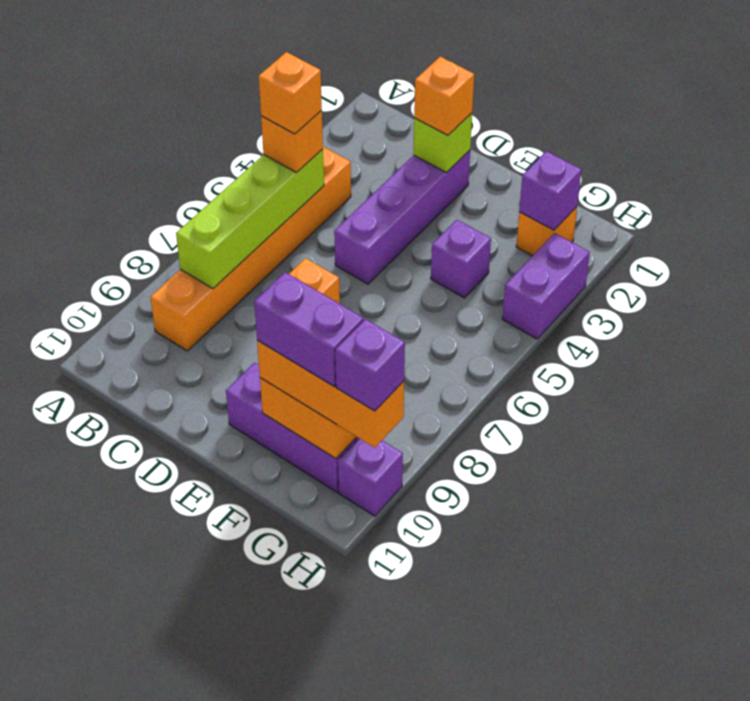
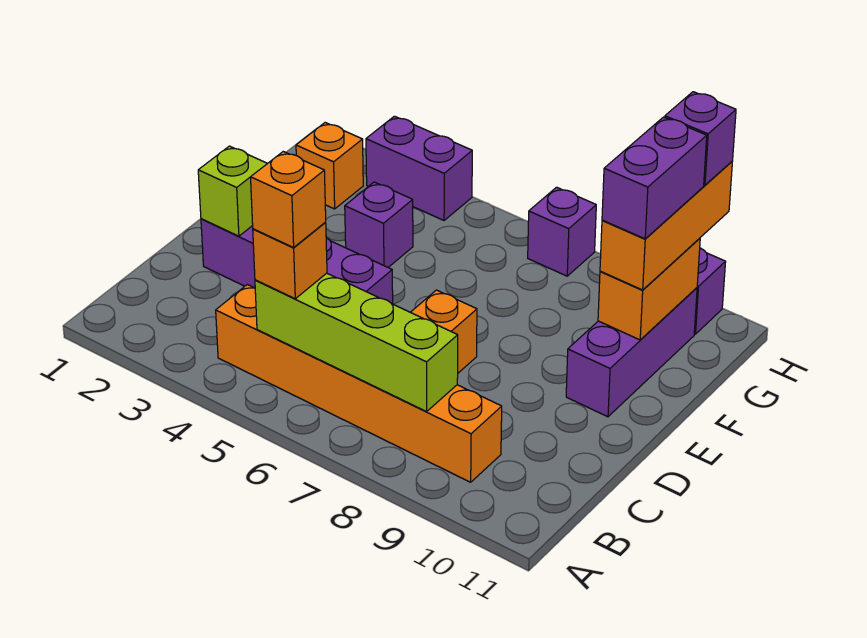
orange brick D2 level 3 -> none
purple brick G2 level 2 -> purple brick H7 level 1

